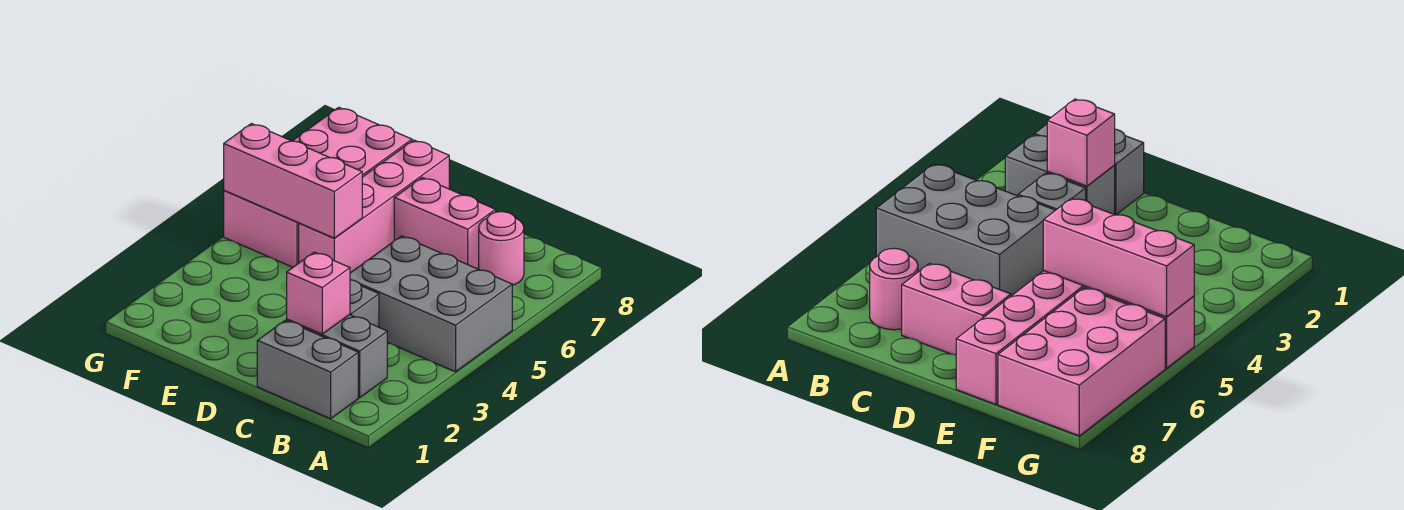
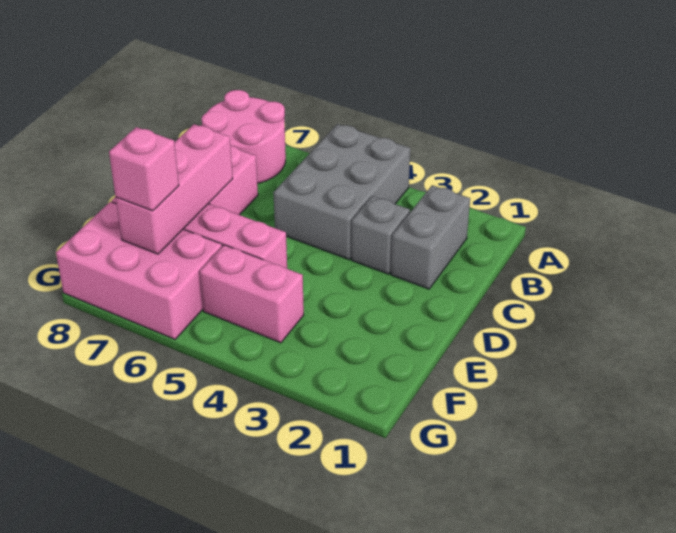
grey brick B1:C1 level 1 -> none
pink round brick B7 level 1 -> pink round brick A7:B8 level 1
pink brick C2 level 2 -> pink brick F7 level 3
pink brick E5:G5 level 2 -> pink brick D7:F7 level 2
pink brick F5:G5 level 1 -> pink brick F4:F5 level 1

